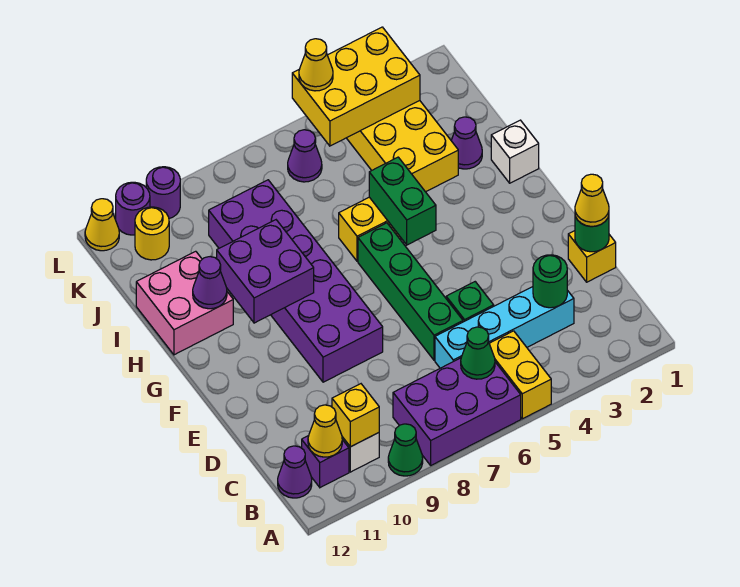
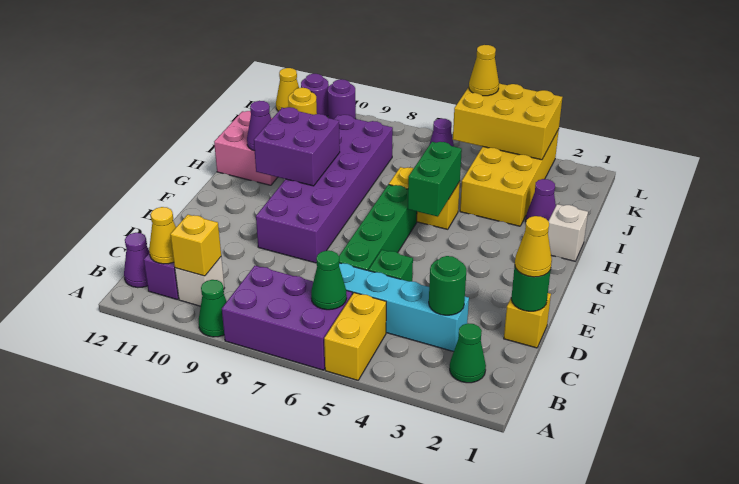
none -> green cone B2 level 1

